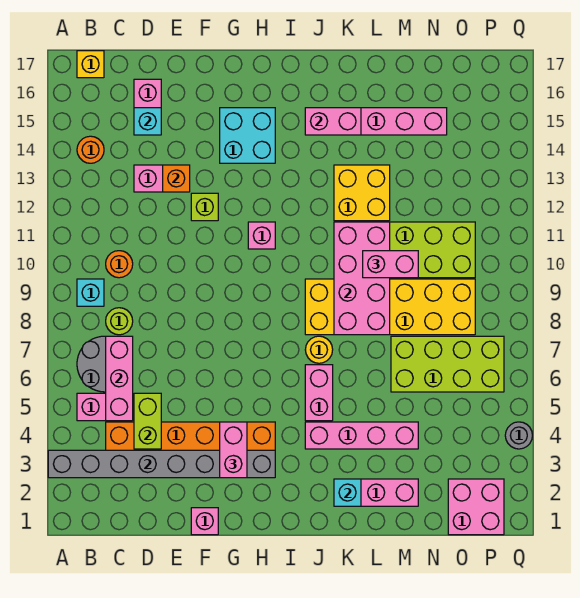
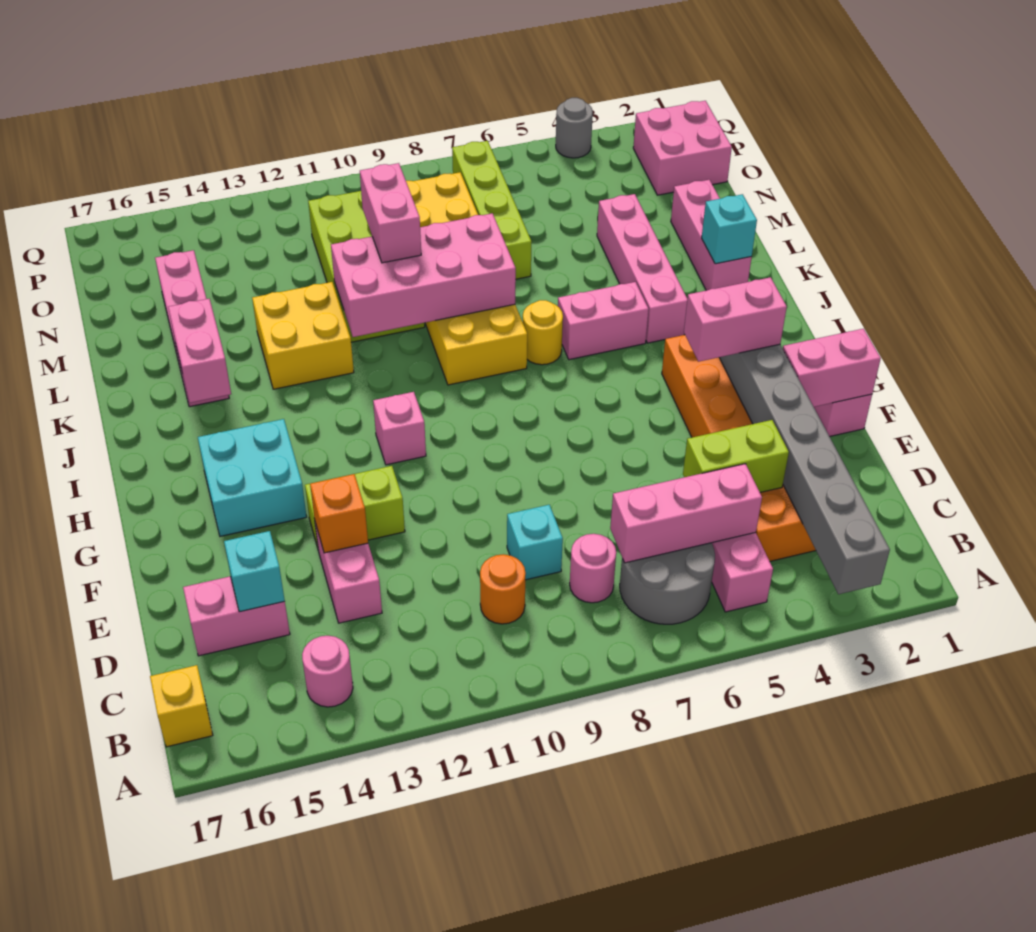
cyan brick B9 level 1 -> cyan brick D9 level 1
orange round brick B14 level 1 -> pink round brick B14 level 1
lime round brick C8 level 1 -> pink round brick C8 level 1
none -> pink brick F1:F2 level 2
lime brick F12 level 1 -> lime brick F12:F13 level 1
lime brick M6:P7 level 1 -> lime brick M7:P7 level 1

